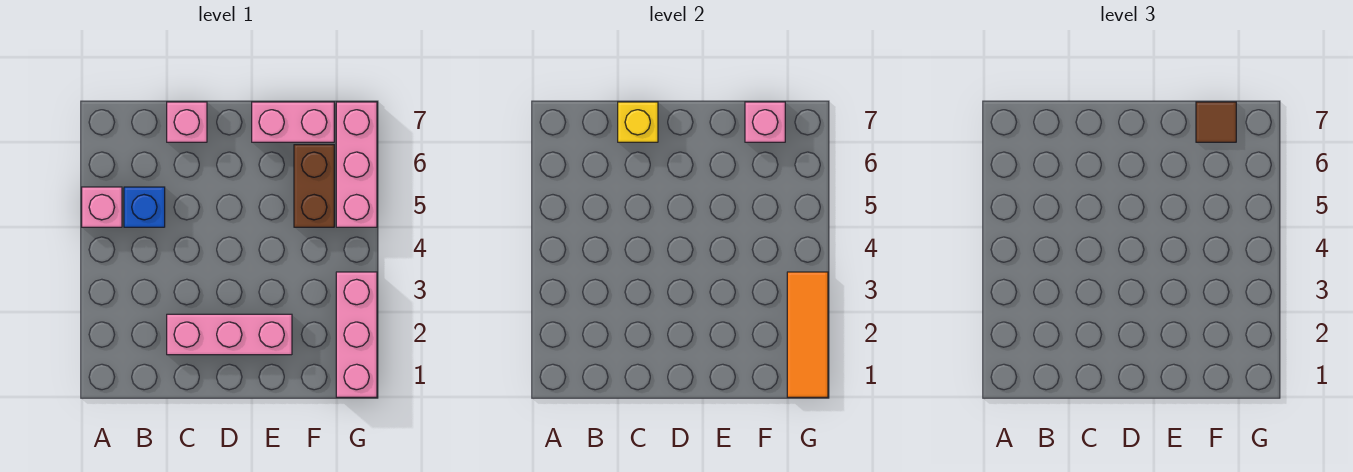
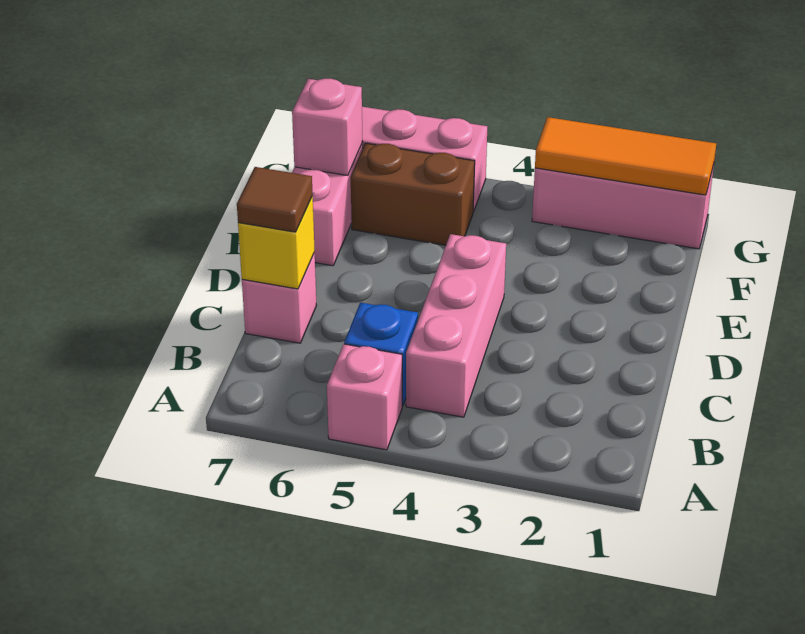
pink brick C2:E2 level 1 -> pink brick B4:D4 level 1
brown tile F7 level 3 -> brown tile C7 level 3

